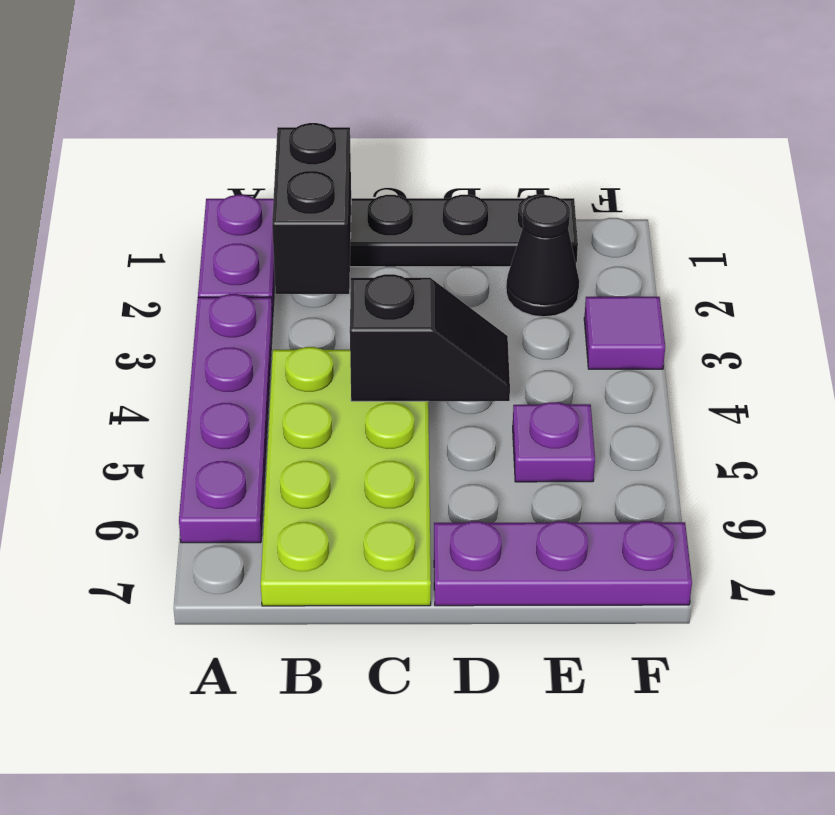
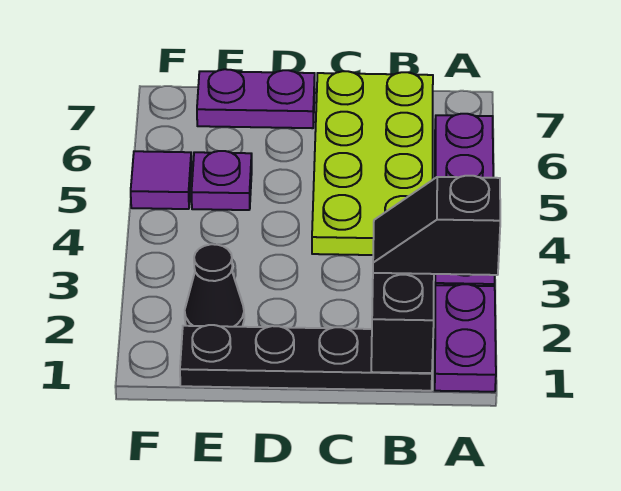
black slope C4:D4 level 2 top C -> black slope A2:B2 level 3 top A
purple plate D7:F7 level 1 -> purple plate D7:E7 level 1
purple tile F3 level 1 -> purple tile F5 level 1

